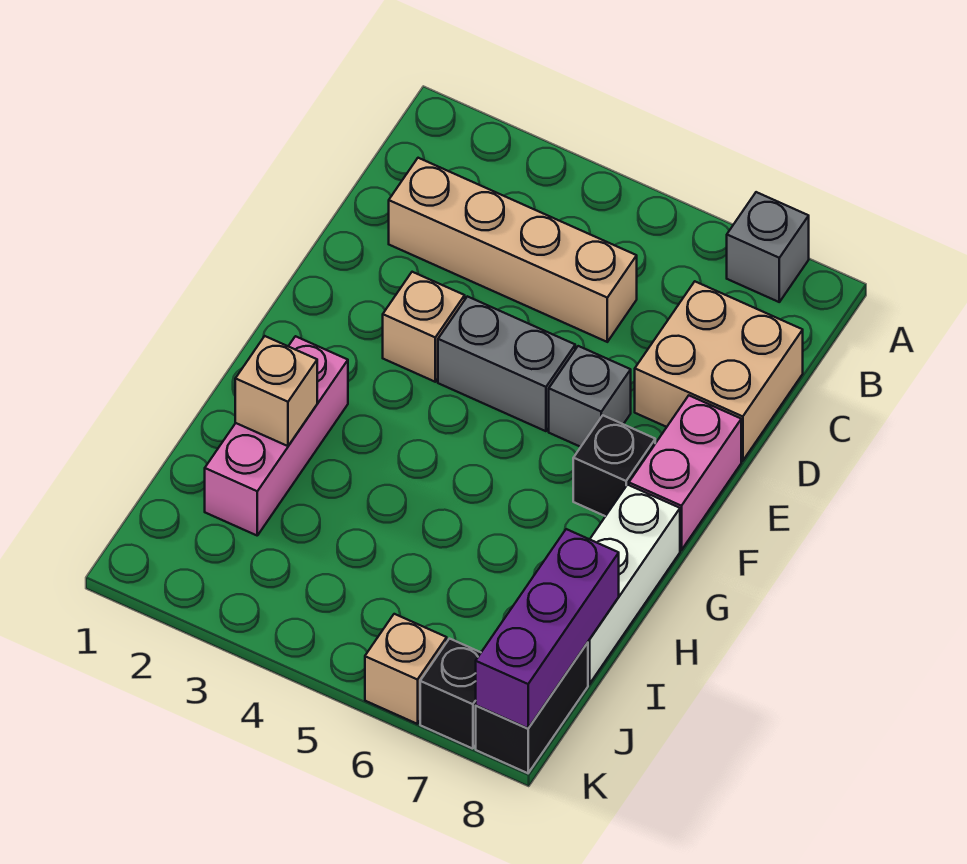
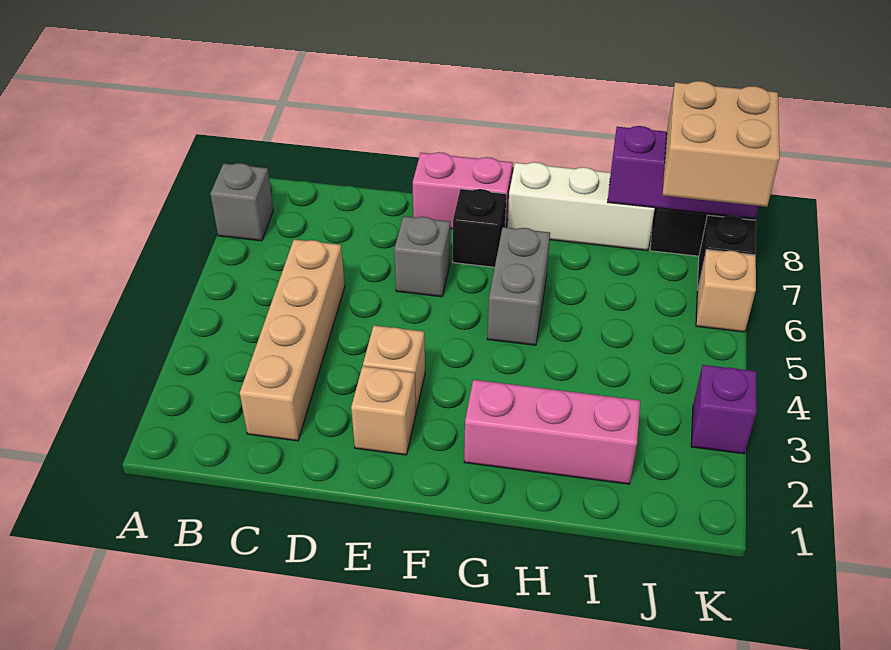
tan brick C7:D8 level 1 -> tan brick J7:K8 level 3
grey brick E4:E5 level 1 -> grey brick G5:G6 level 1
tan brick H2 level 2 -> tan brick E2 level 1
none -> purple brick K3 level 1

